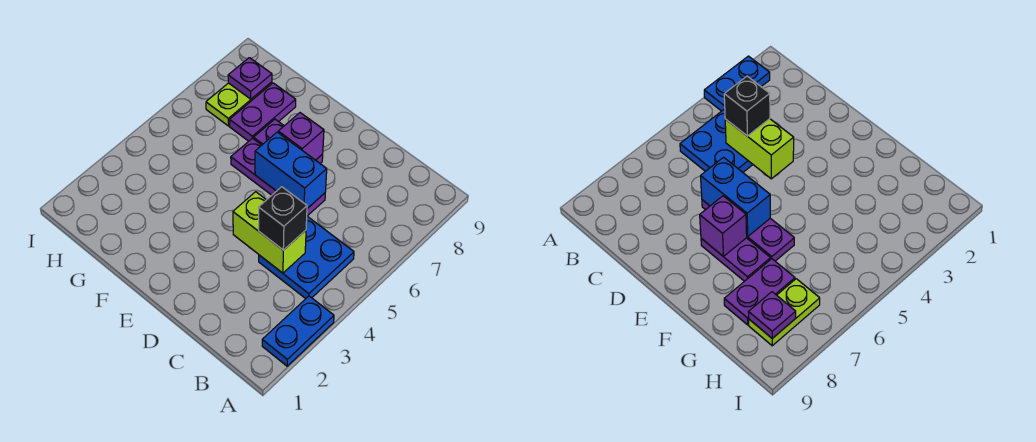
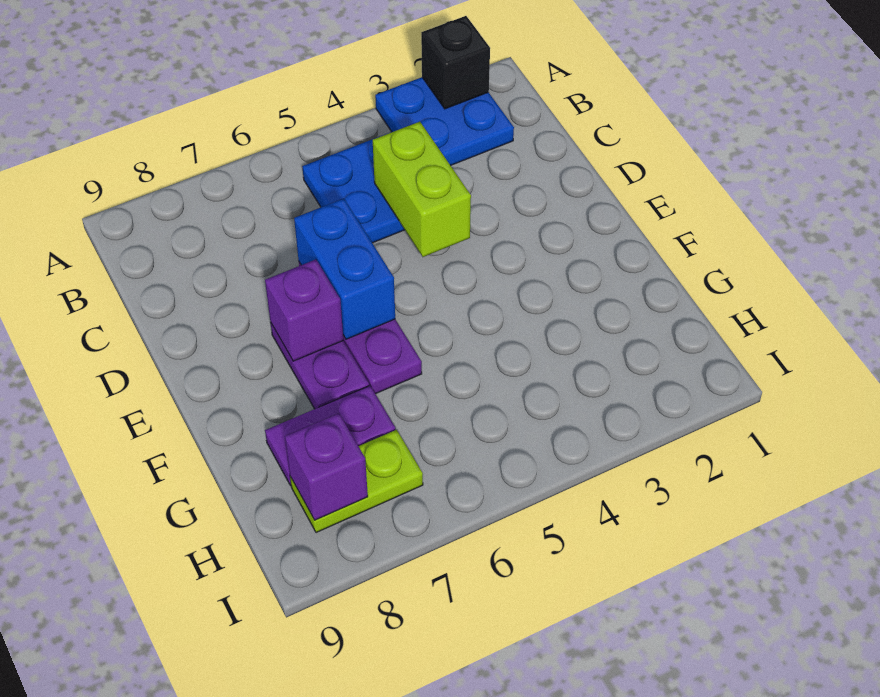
blue plate A2:A3 level 1 -> blue plate A2:B3 level 1
black brick C4 level 3 -> black brick A2 level 2
purple plate H8 level 2 -> purple brick H8 level 2

